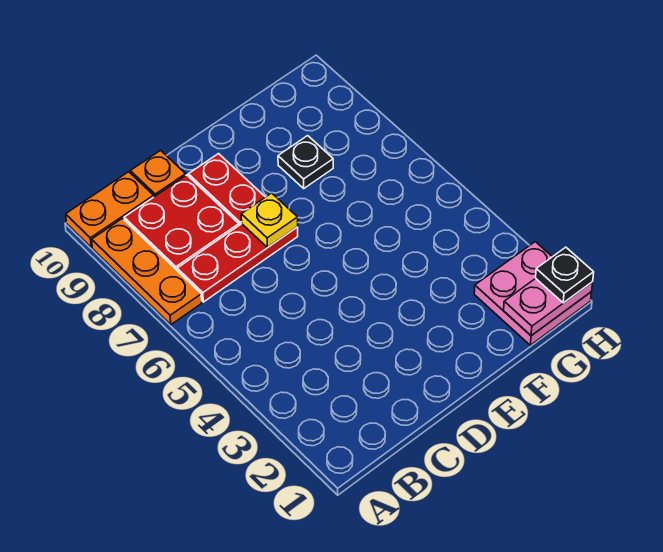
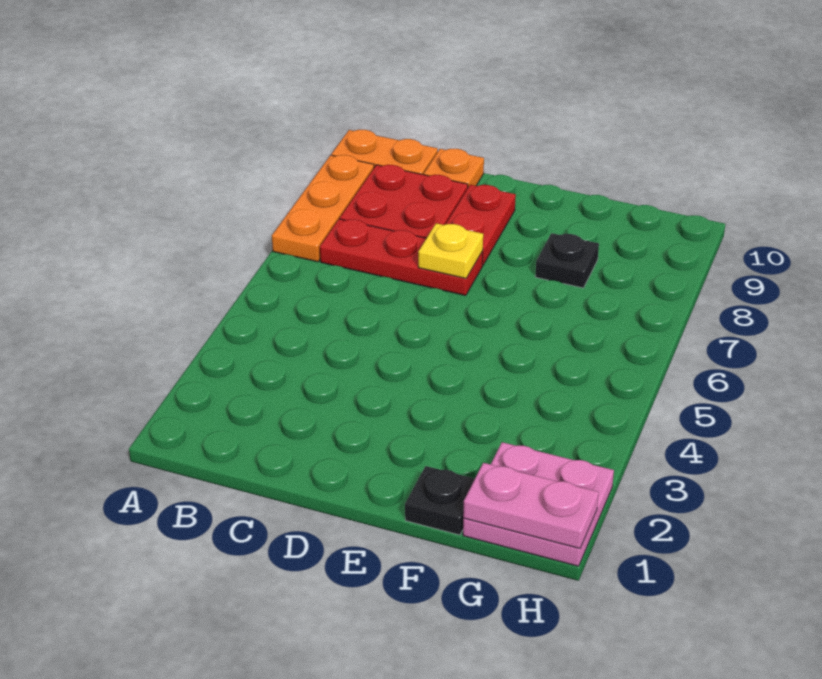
black plate H1 level 3 -> black plate F1 level 1

